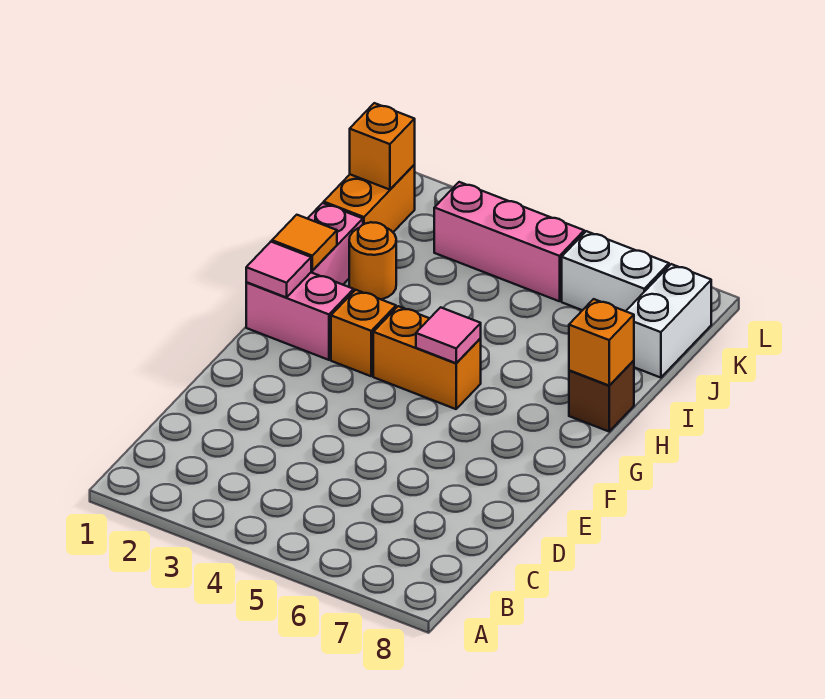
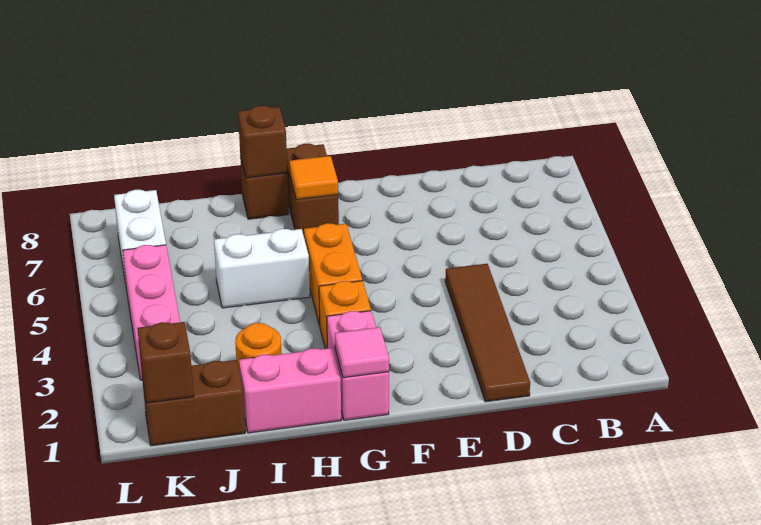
none -> brown tile D1:D4 level 1
pink tile G5 level 2 -> none
none -> brown brick G7:G8 level 1
orange tile H1 level 2 -> orange tile G7 level 2
orange brick H8 level 2 -> brown brick H8 level 2
orange brick J1:K1 level 1 -> brown brick J1:K1 level 1
white brick J8:K8 level 1 -> white brick H5:I5 level 1
orange brick K1 level 2 -> brown brick K1 level 2

